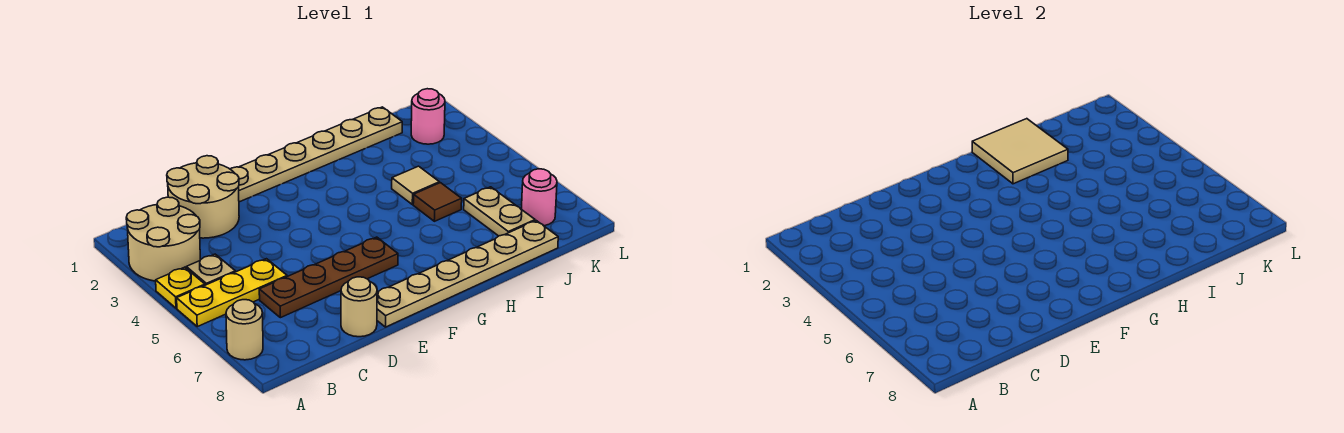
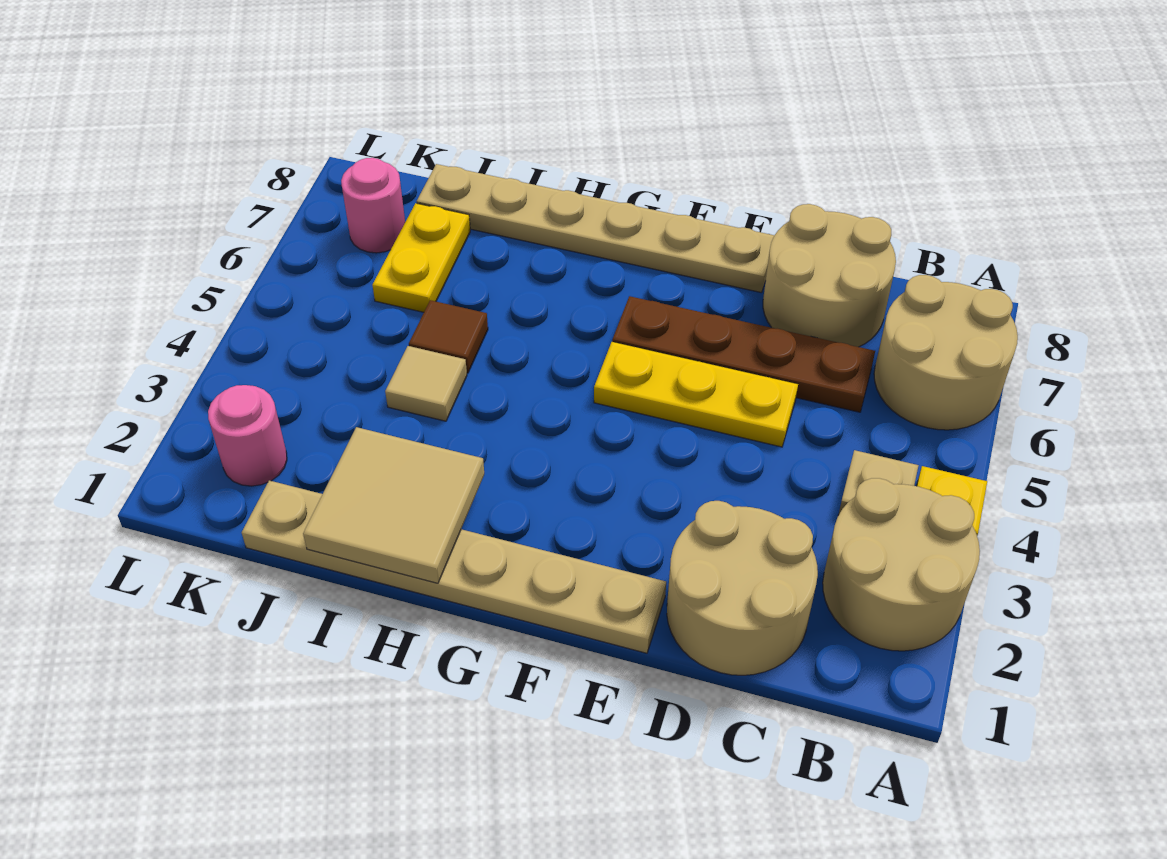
yellow plate A5:C5 level 1 -> yellow plate D5:F5 level 1
tan round brick A7 level 1 -> tan round brick A6:B7 level 1
tan round brick D8 level 1 -> tan round brick C7:D8 level 1
tan plate J6:J7 level 1 -> yellow plate J6:J7 level 1

